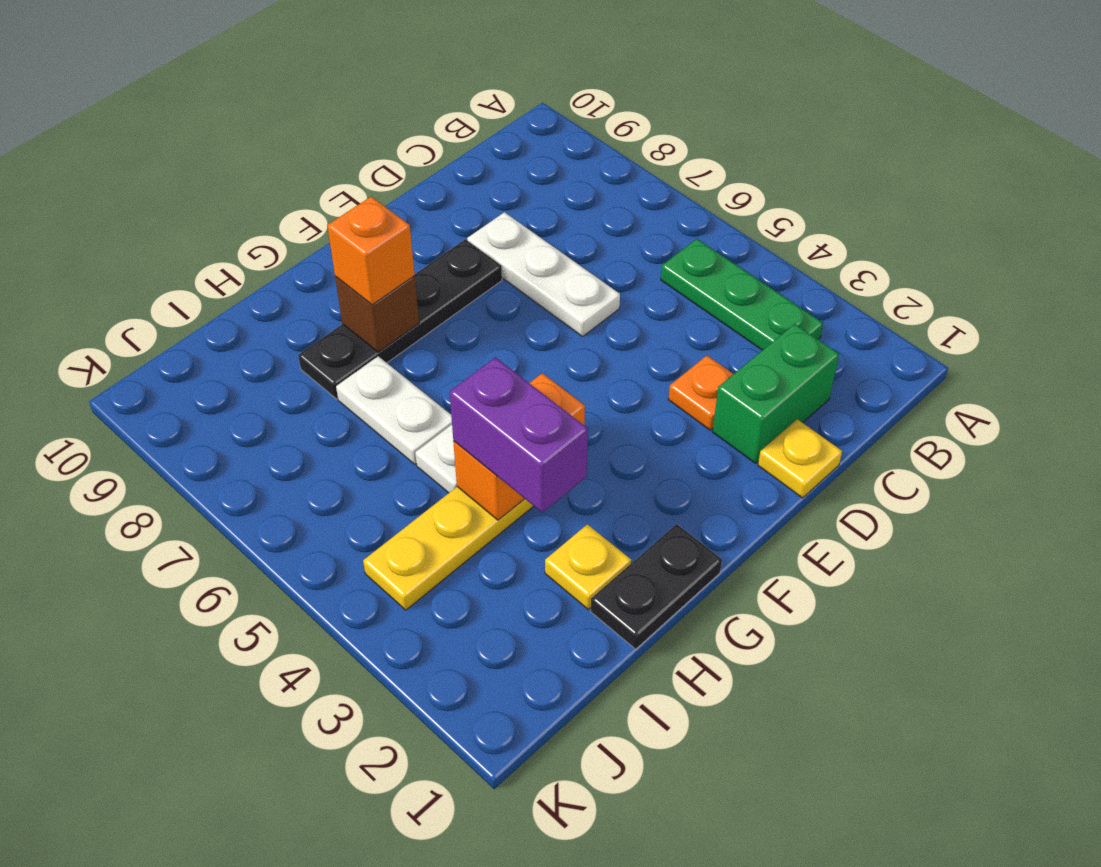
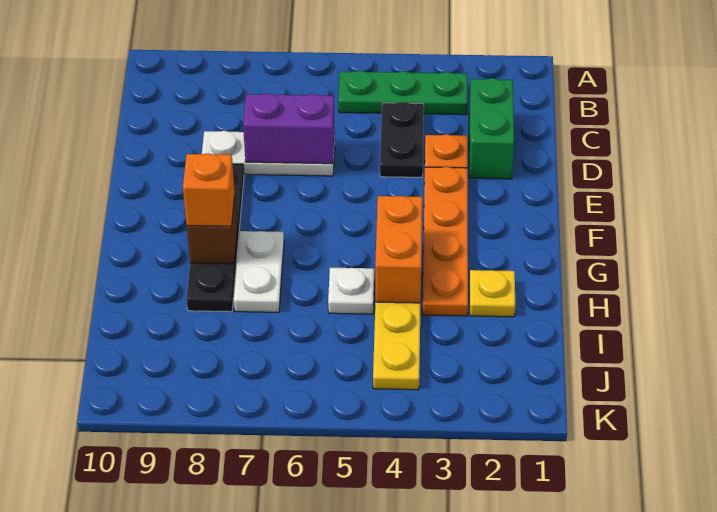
yellow plate D1 level 1 -> none
none -> orange plate E3:H3 level 1
black plate G1:H1 level 1 -> black plate C4:D4 level 1
purple brick H3:H4 level 3 -> purple brick D6:D7 level 2
white plate H6:H7 level 1 -> white plate G7:H7 level 1

